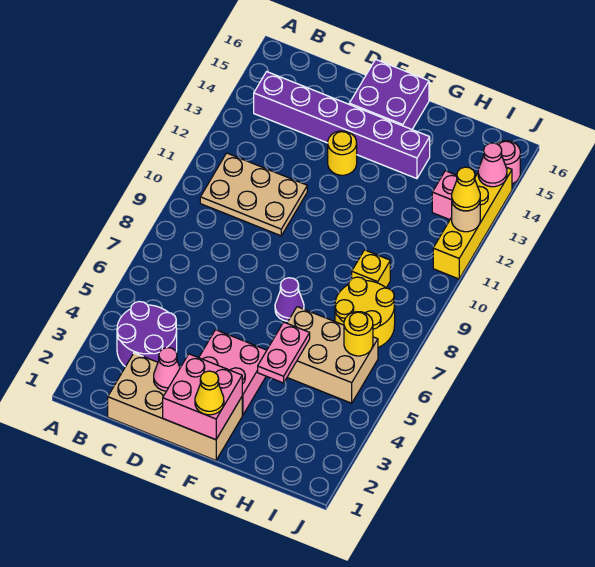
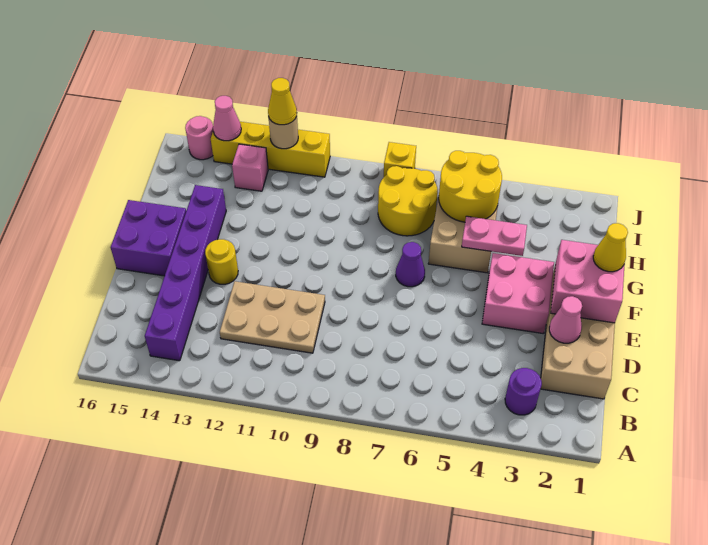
purple round brick B3:C4 level 1 -> purple round brick B3 level 1
tan plate B10:D11 level 1 -> tan plate C10:D12 level 1
yellow brick H9 level 1 -> yellow brick J8 level 1
yellow round brick I6 level 2 -> yellow round brick H5:I6 level 2

